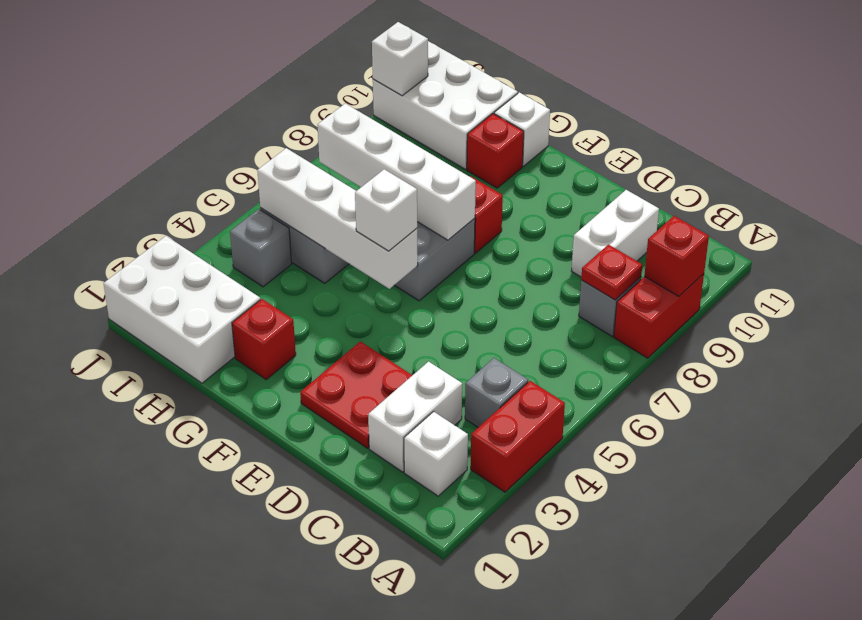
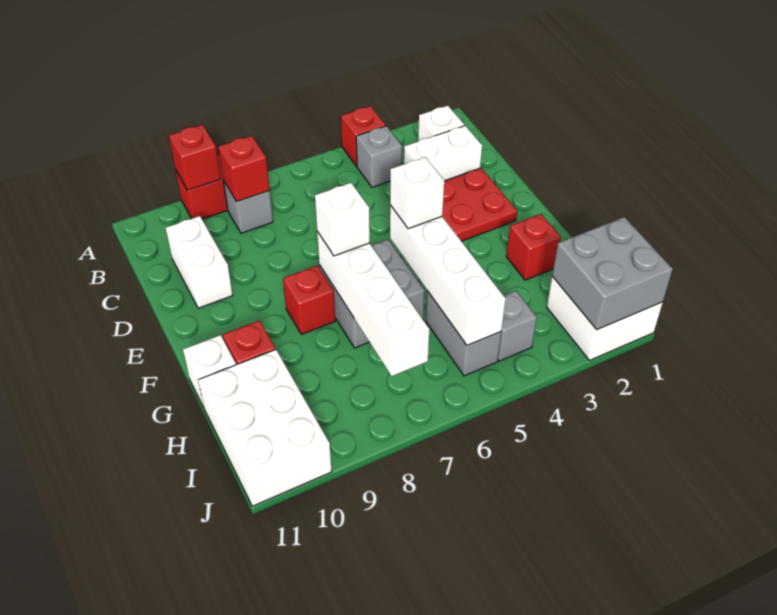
red brick A3:A4 level 1 -> red brick A4 level 1
red plate B8 level 2 -> red brick B8 level 2
white brick C9:C10 level 1 -> white brick C10:D10 level 1
white brick H1:J2 level 1 -> white brick I1:J2 level 1
none -> grey brick I1:J2 level 2
white brick J10 level 2 -> white brick F7 level 3

